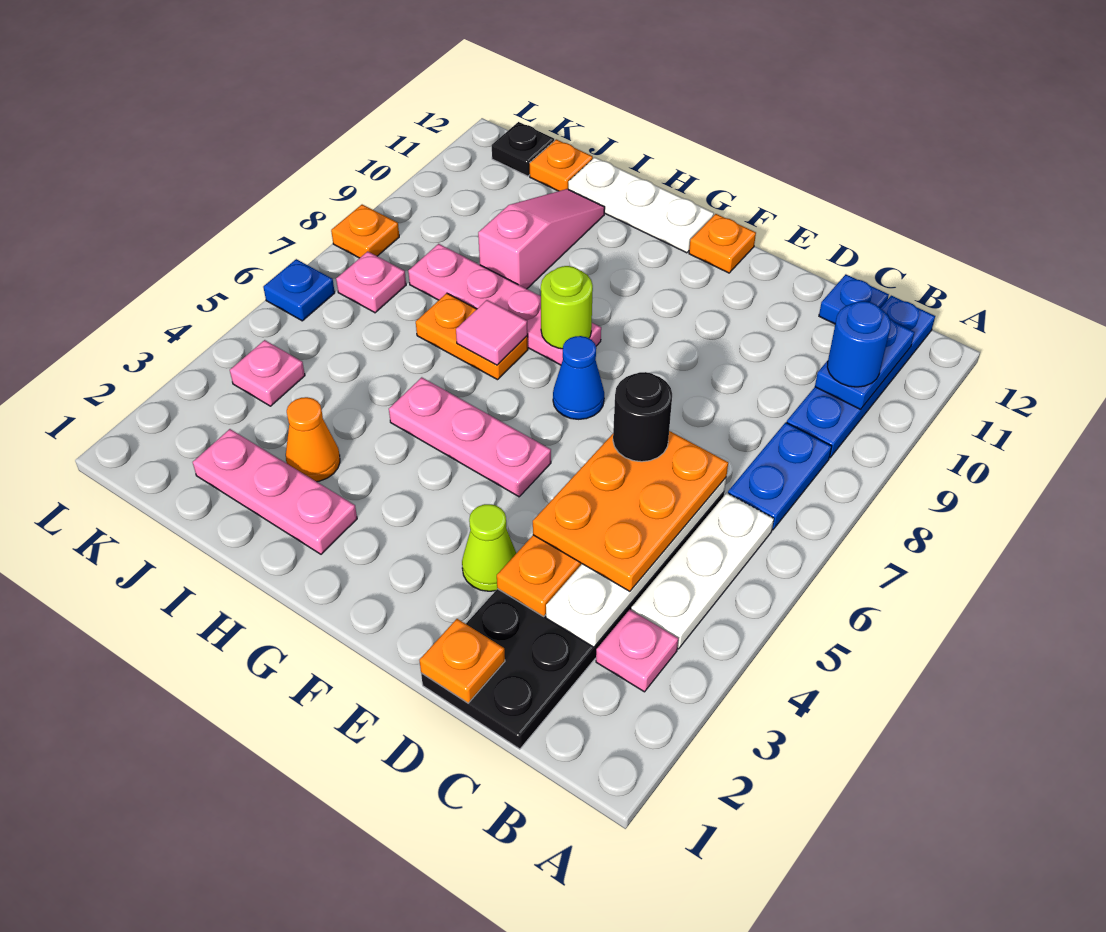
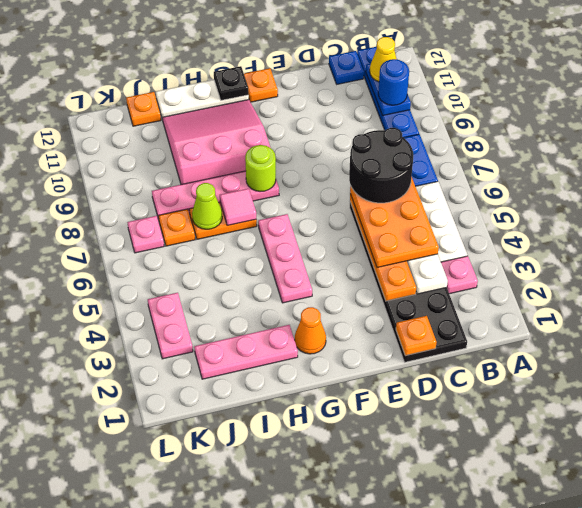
none -> yellow cone B11 level 3
black round brick D6 level 4 -> black round brick C6:D7 level 4
lime cone E3 level 1 -> lime cone I7 level 2
pink plate F5:H5 level 1 -> pink plate G4:G6 level 1
blue cone F7 level 1 -> none
orange cone I3 level 1 -> orange cone G2 level 1
pink slope I9:I11 level 1 top 9 -> pink slope G9:I11 level 1 top 9
pink plate K4 level 1 -> pink plate K3:K4 level 1
black plate K12 level 1 -> black plate G12 level 2
blue plate L6 level 1 -> none
orange plate L8 level 1 -> orange plate J7 level 1

